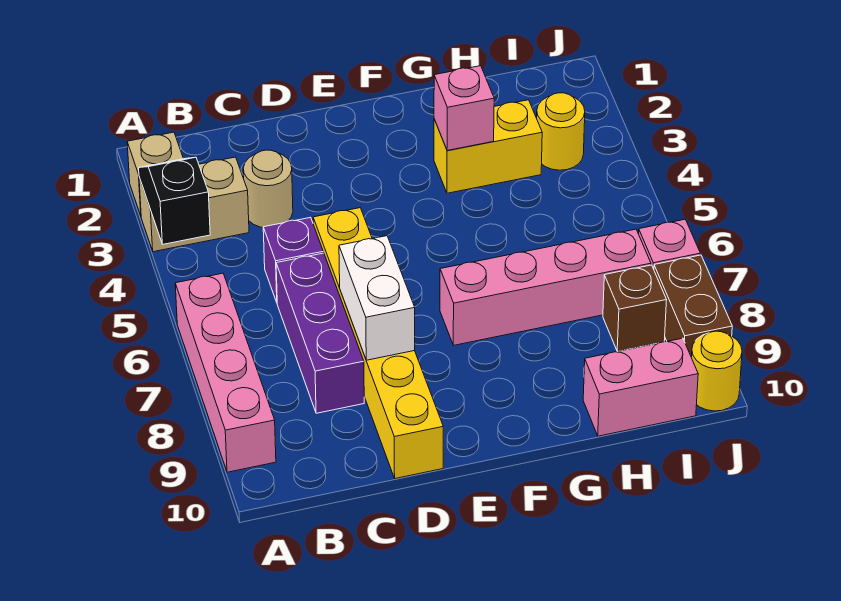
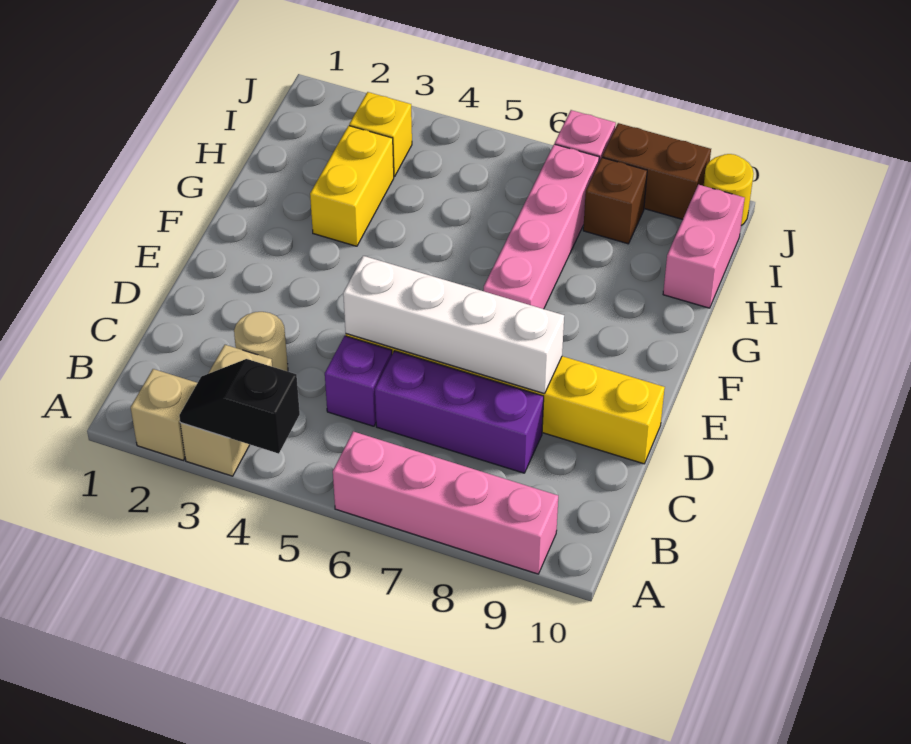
white brick D7:D8 level 2 -> white brick D5:D8 level 2
pink brick G3 level 2 -> none
yellow round brick I3 level 1 -> yellow brick I3 level 1

